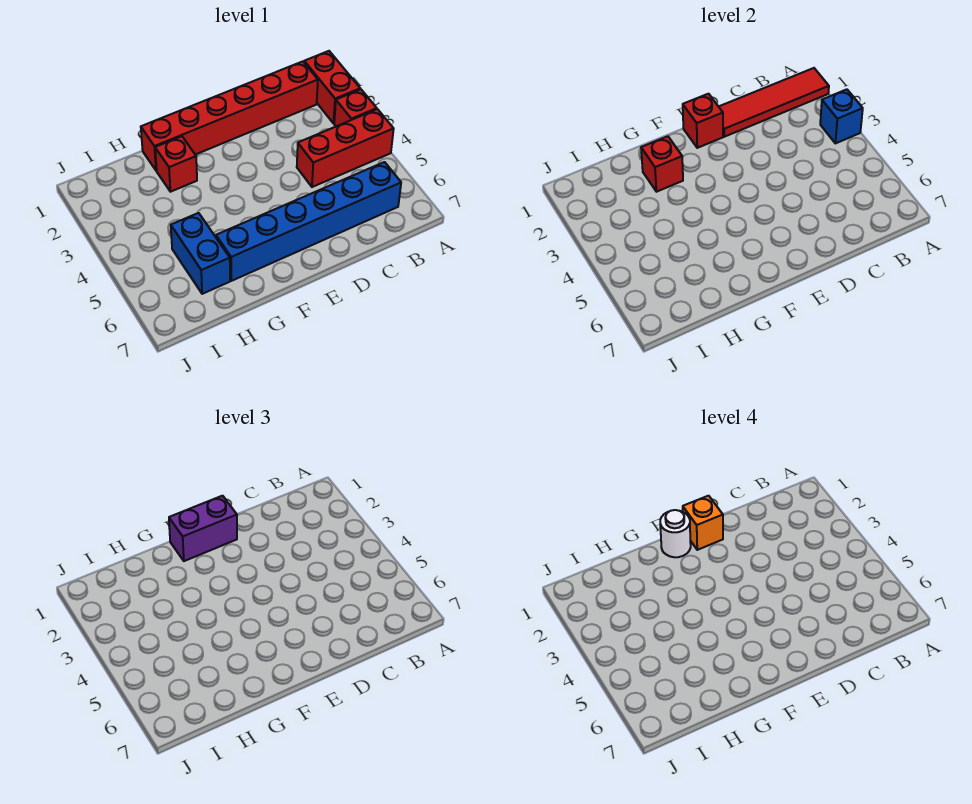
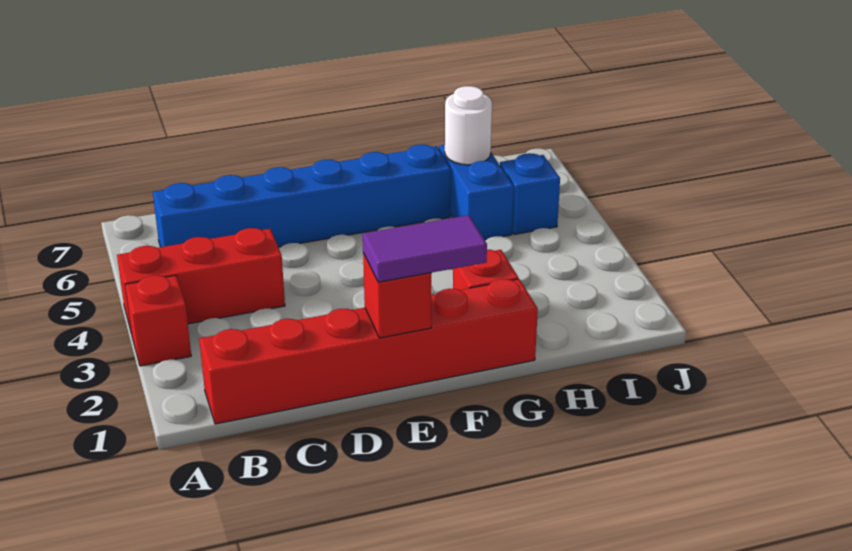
red brick A1:A2 level 1 -> none
red tile A1:D1 level 2 -> none
blue brick A3 level 2 -> blue brick I5 level 1
purple brick E1:F1 level 3 -> purple tile E1:F1 level 3
orange brick E1 level 4 -> none
white round brick F1 level 4 -> white round brick H6 level 2
red brick G2 level 2 -> none

